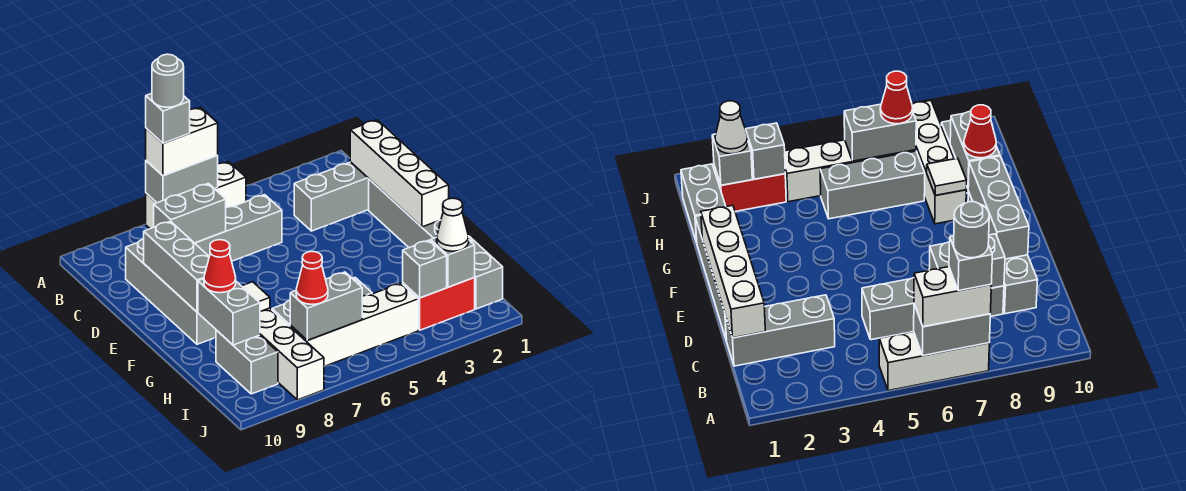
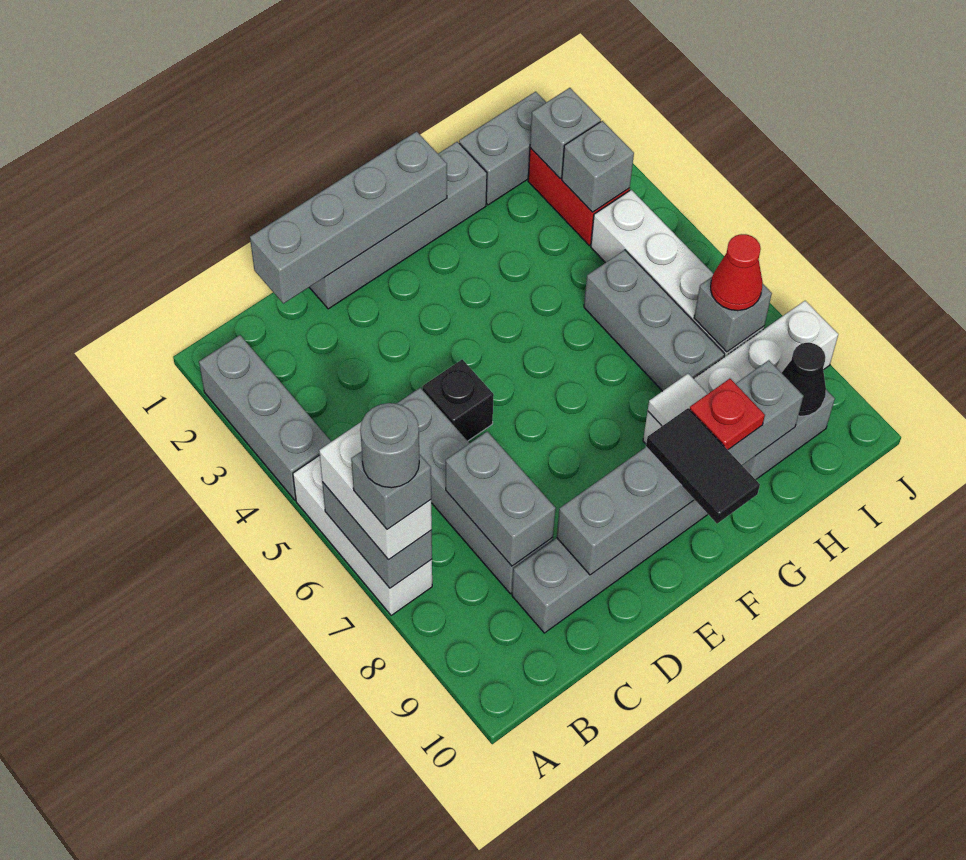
grey brick C1:C3 level 1 -> grey brick A2:A4 level 1
white brick C1:F1 level 2 -> grey brick C1:F1 level 2
none -> black brick D5 level 1
none -> black tile F9:F10 level 3
red cone G9 level 3 -> red plate G9 level 3
white cone I2 level 3 -> none
grey brick I6:I7 level 2 -> grey brick I7 level 2
none -> black cone I9 level 2

